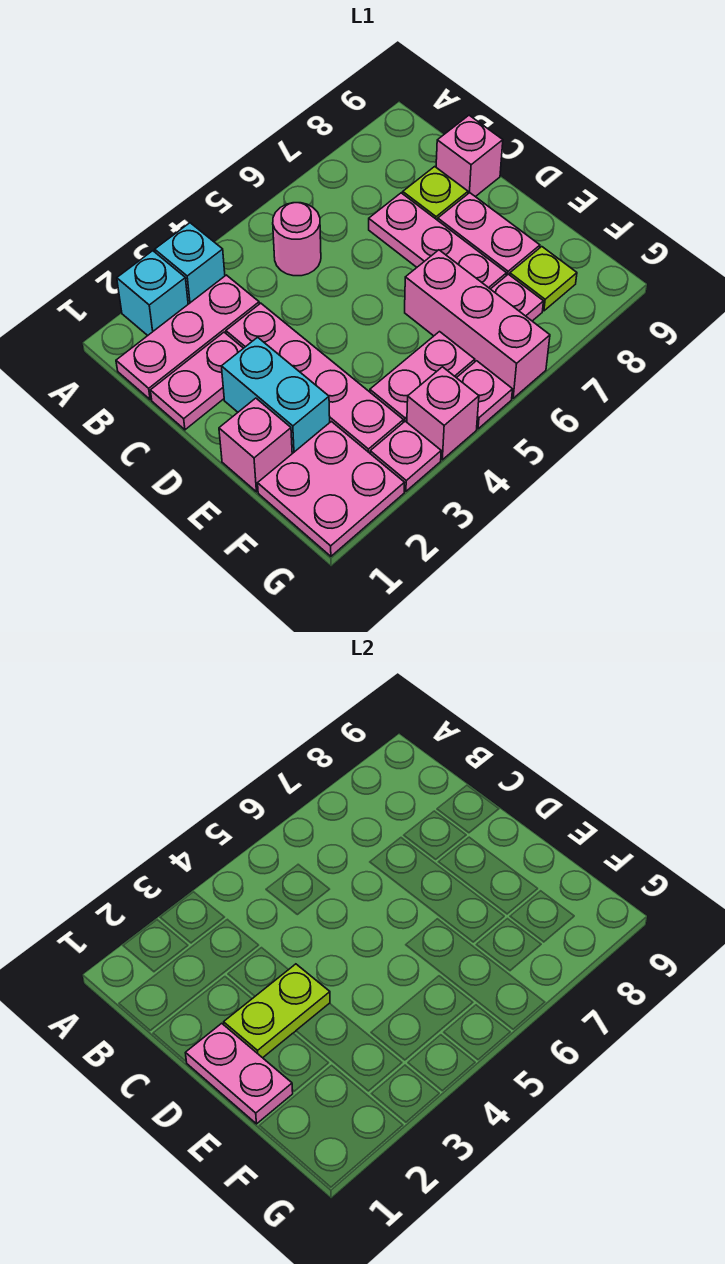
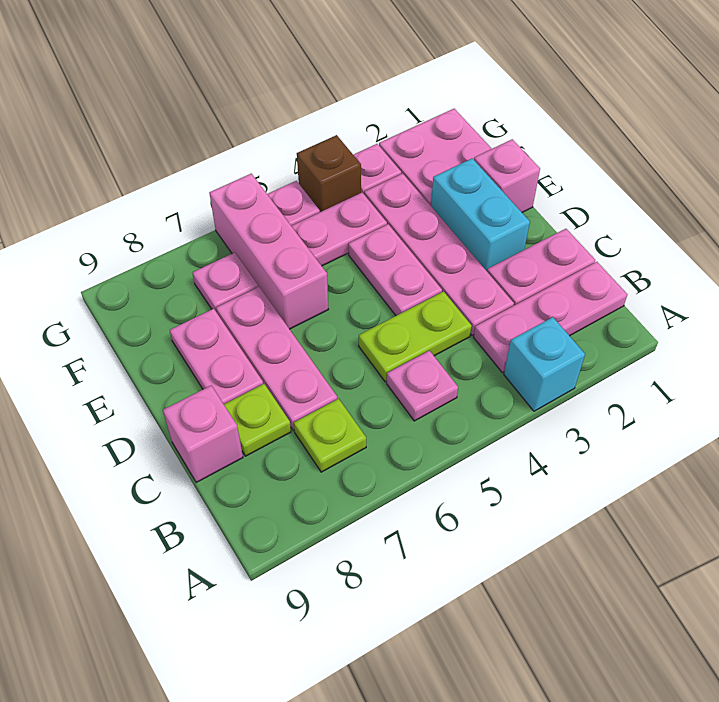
cyan brick A2 level 1 -> none
pink round brick B5 level 1 -> pink plate B5 level 1
pink plate D1:E1 level 2 -> pink plate D4:E4 level 1
lime plate D2:D3 level 2 -> lime plate C4:C5 level 1
lime plate F8 level 1 -> lime plate B7 level 1
pink brick G4 level 1 -> brown brick G4 level 1

